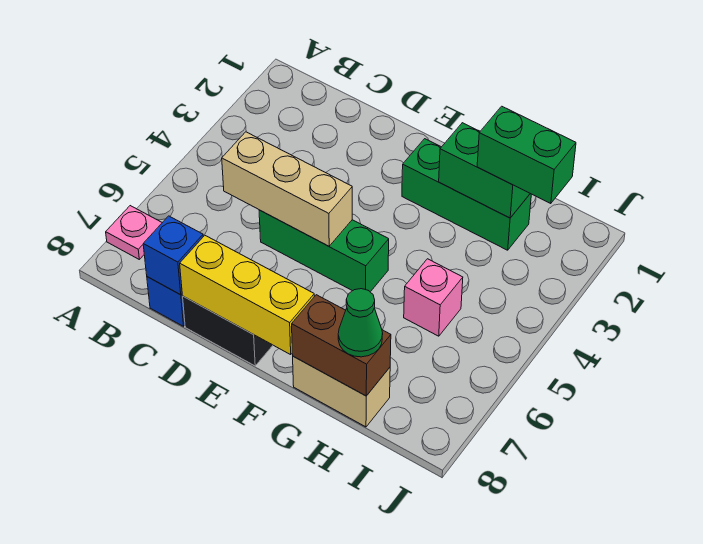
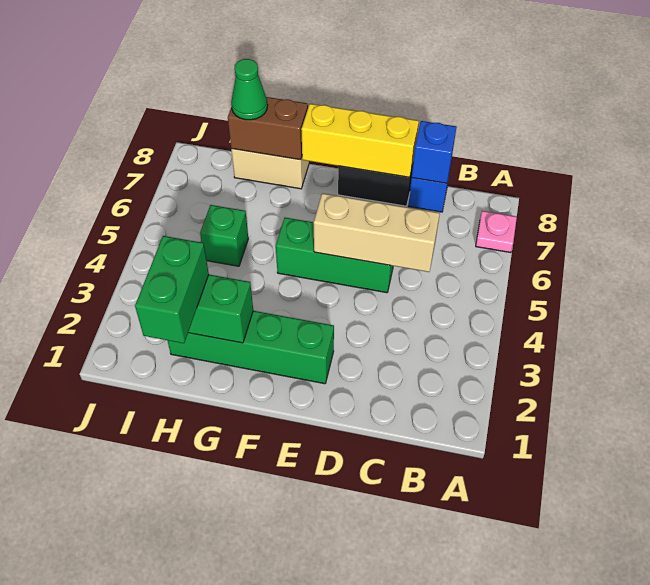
green brick F2:H2 level 1 -> green brick E2:H2 level 1
green brick H2:I2 level 3 -> green brick H1:H2 level 3
pink brick H5 level 1 -> green brick H5 level 1

